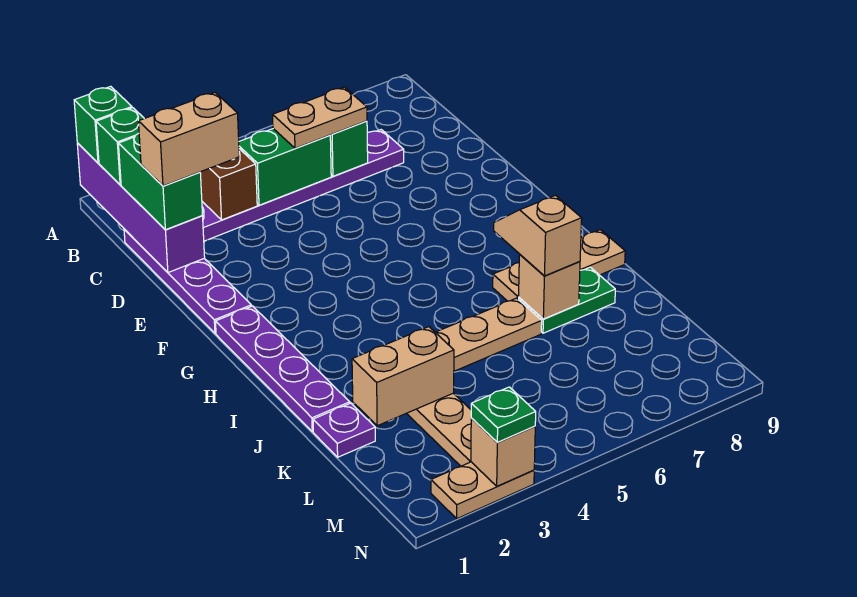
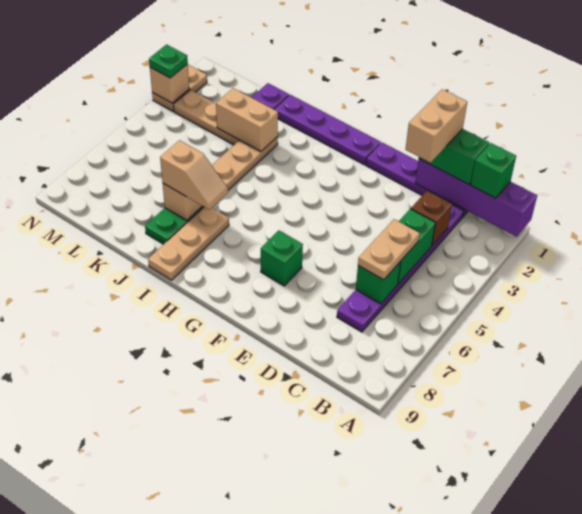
green brick A1 level 3 -> green brick F7 level 1
tan brick K2:K3 level 2 -> tan brick J3:K3 level 2

